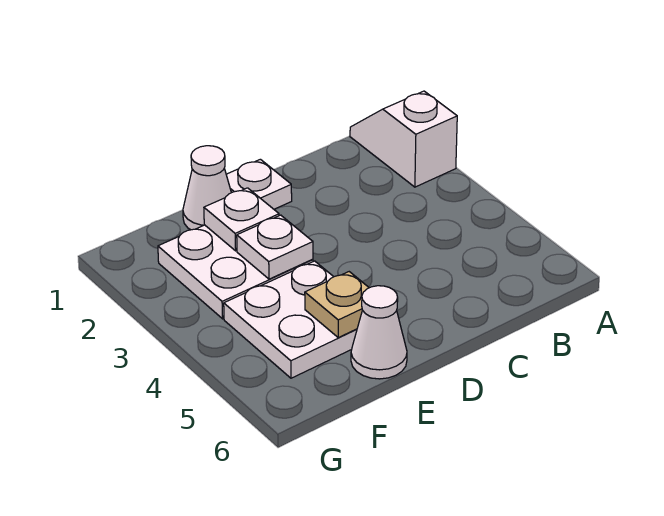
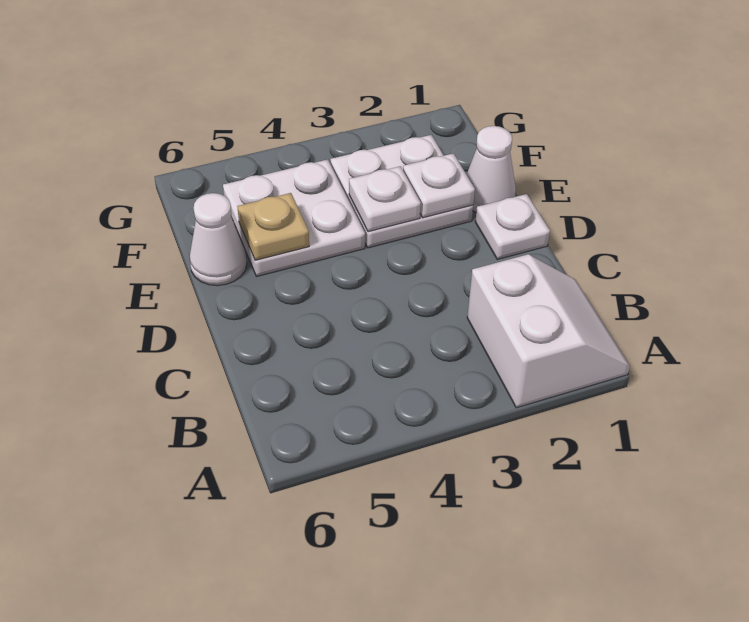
white slope A1:A2 level 1 top 2 -> white slope A1:B2 level 1 top 2

